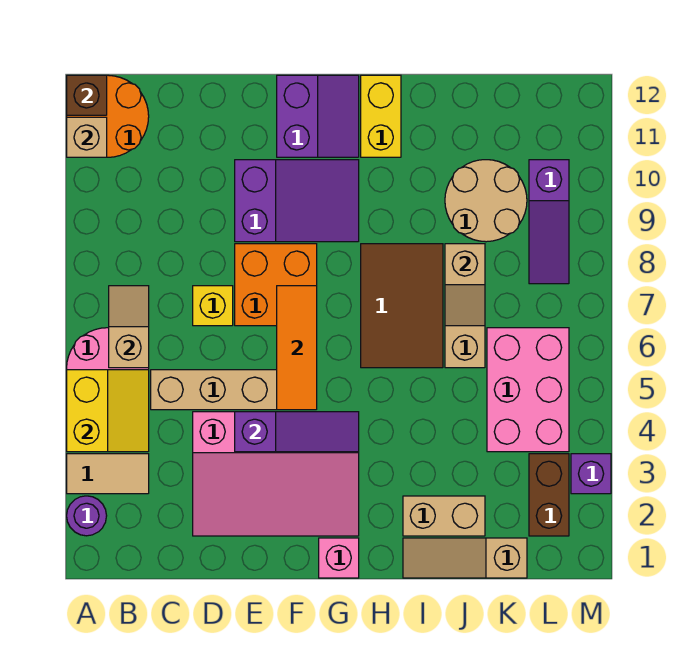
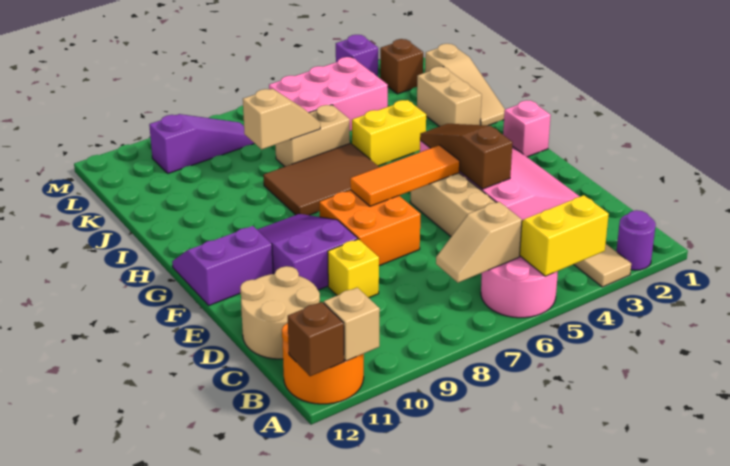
yellow brick D7 level 1 -> yellow brick D9 level 1
purple slope E4:G4 level 2 top E -> brown slope E4:G4 level 2 top E
yellow brick H11:H12 level 1 -> yellow brick I4:I5 level 1
tan round brick J9:K10 level 1 -> tan round brick C11:D12 level 1
brown brick L2:L3 level 1 -> brown brick L2 level 1

